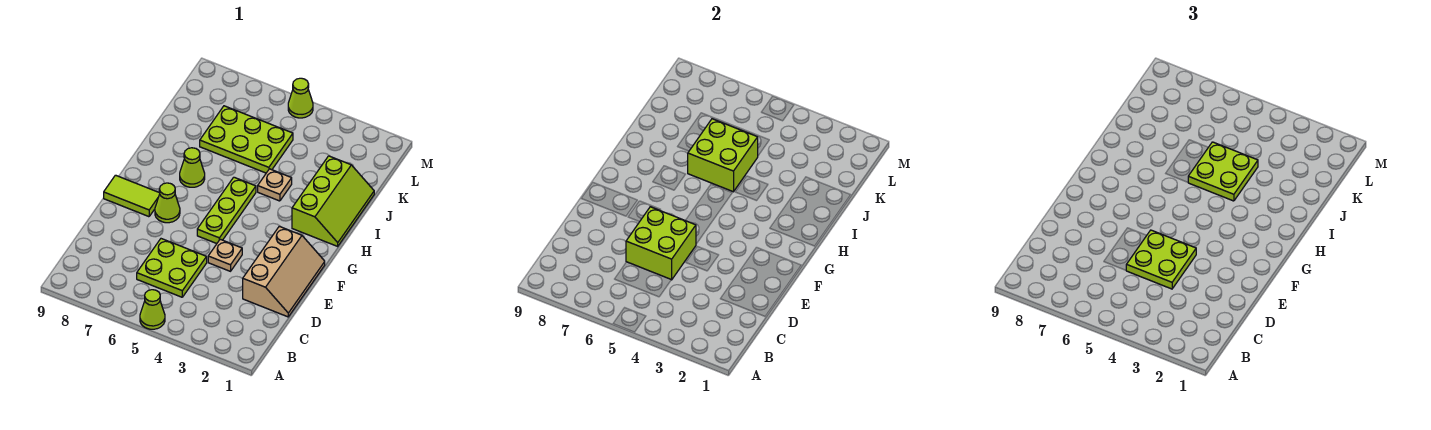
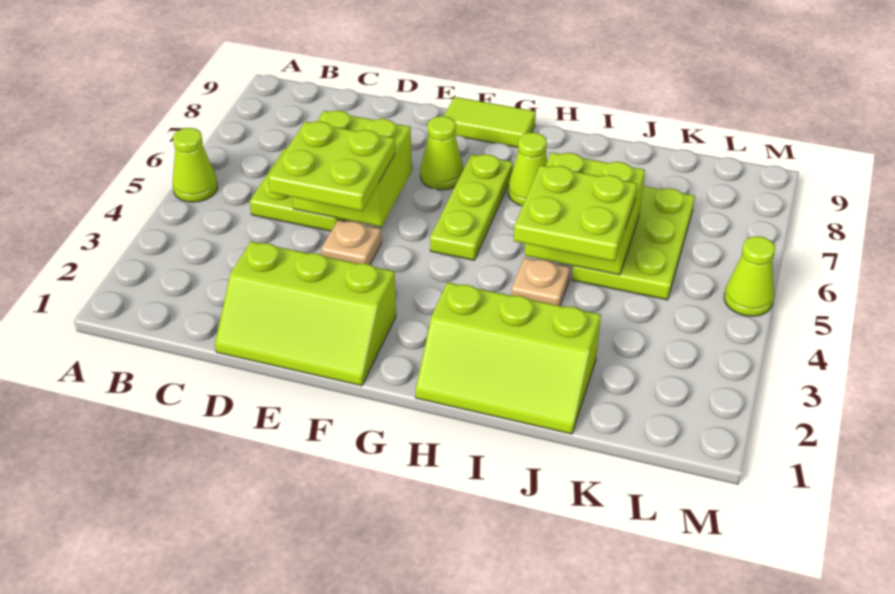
tan slope D1:F2 level 1 top 2 -> lime slope D1:F2 level 1 top 2
lime plate F5:H5 level 1 -> lime plate G5:G7 level 1
lime tile F8:F9 level 1 -> lime tile F9:G9 level 1

